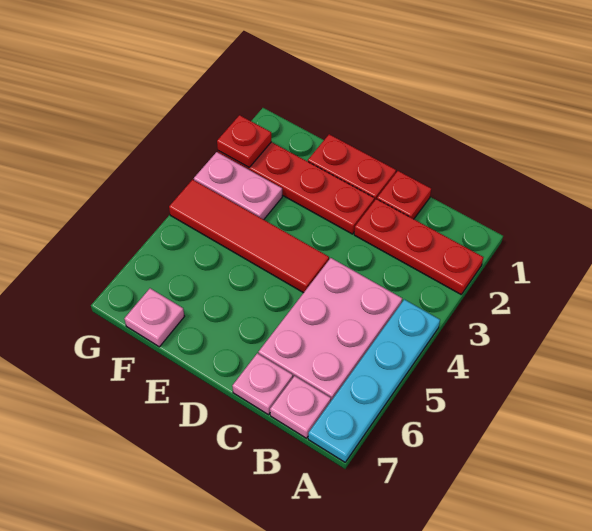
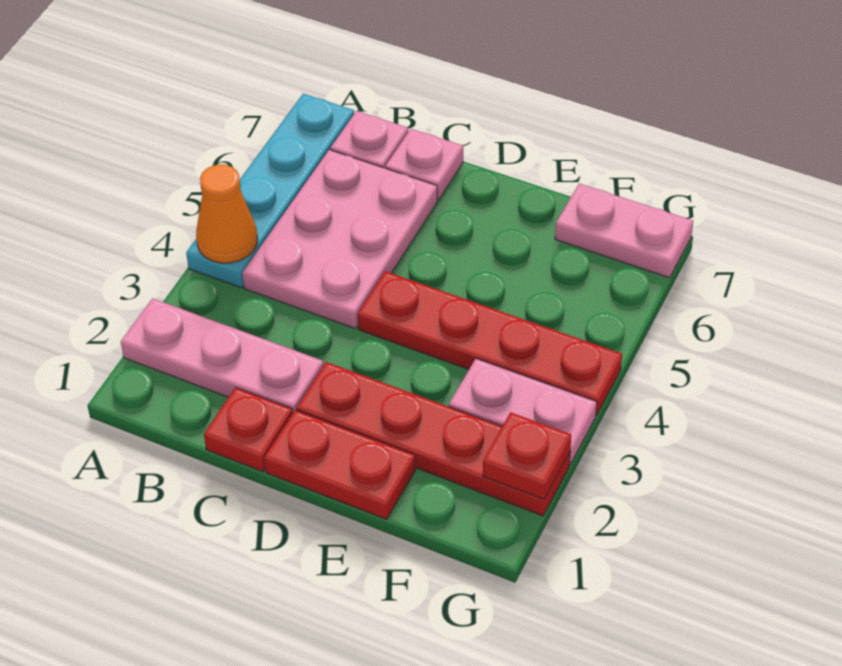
red plate A2:C2 level 1 -> pink plate A2:C2 level 1
none -> orange cone A4 level 2
red tile D4:G4 level 1 -> red plate D4:G4 level 1
pink plate F7 level 1 -> pink plate F7:G7 level 1

